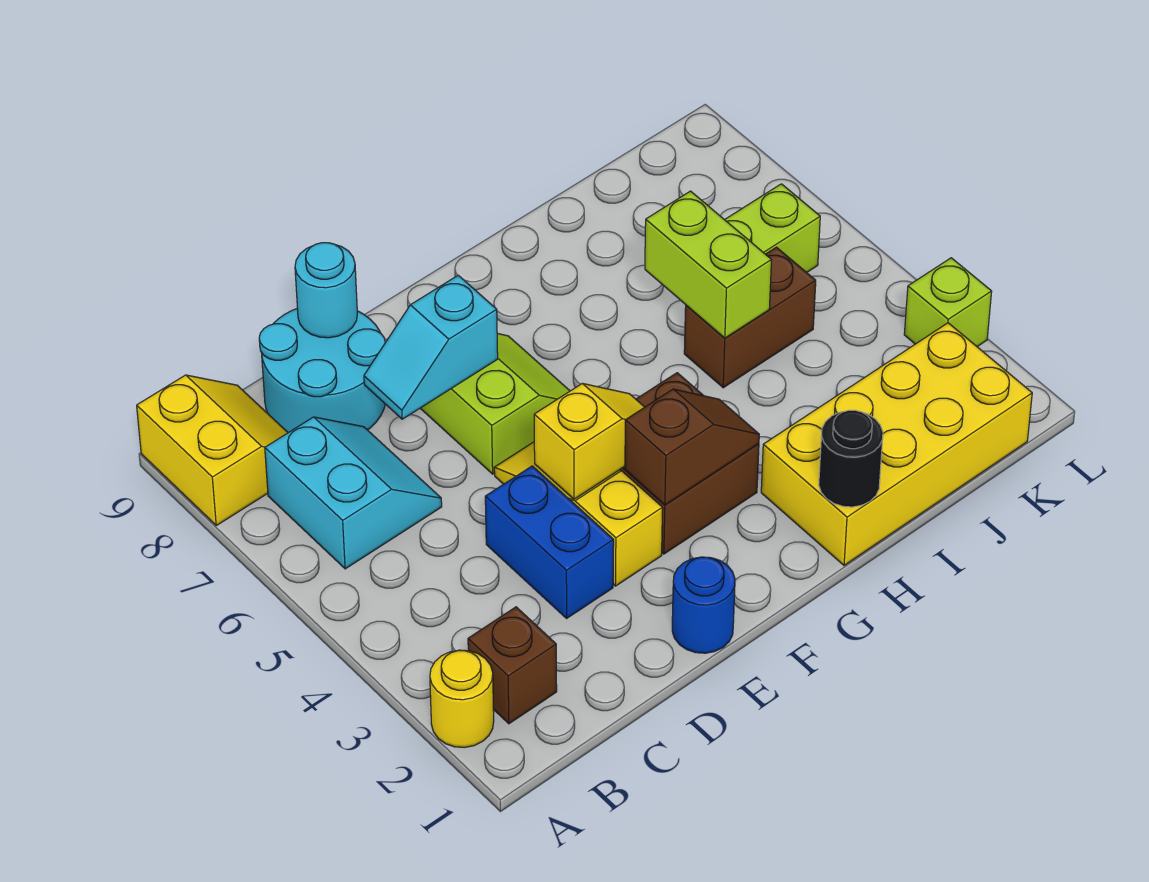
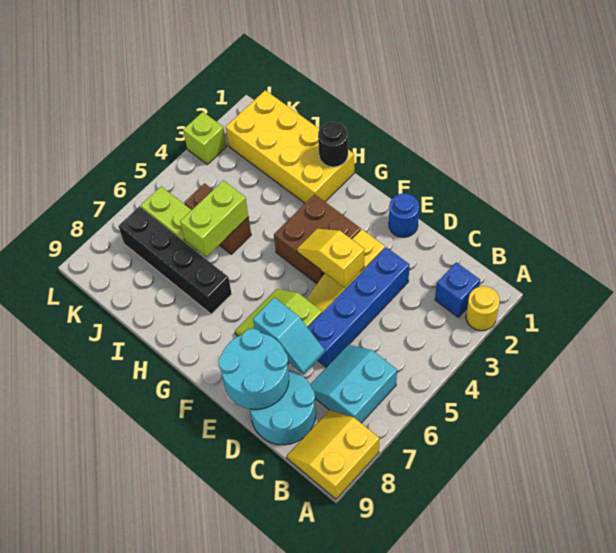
brown brick B2 level 1 -> blue brick B2 level 1
blue brick D3:D4 level 1 -> blue brick D3:D6 level 1
cyan round brick D9 level 2 -> cyan round brick D8:E9 level 2
brown slope F3:G3 level 2 top F -> none
none -> black brick H7:K7 level 1

